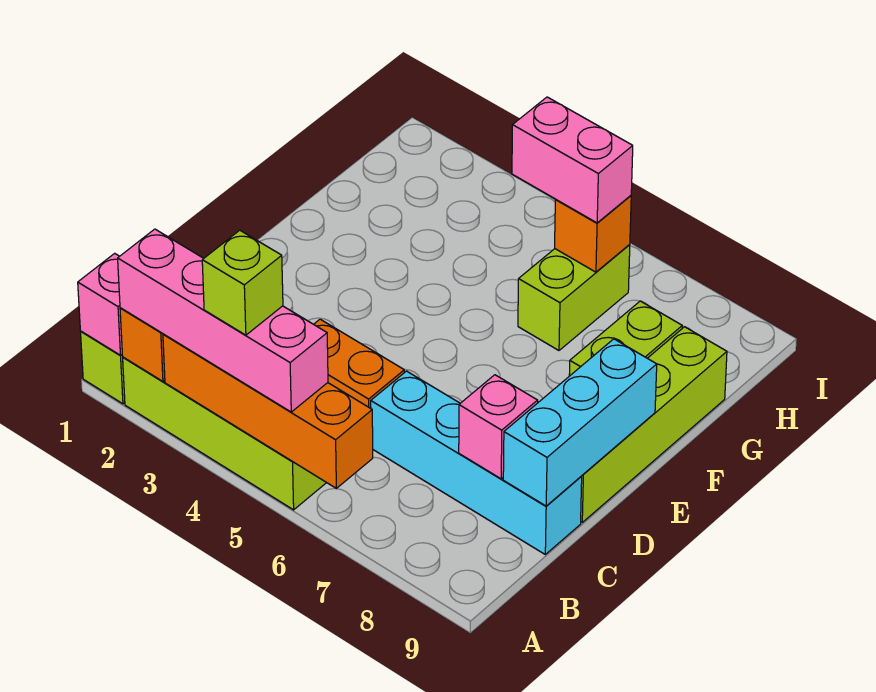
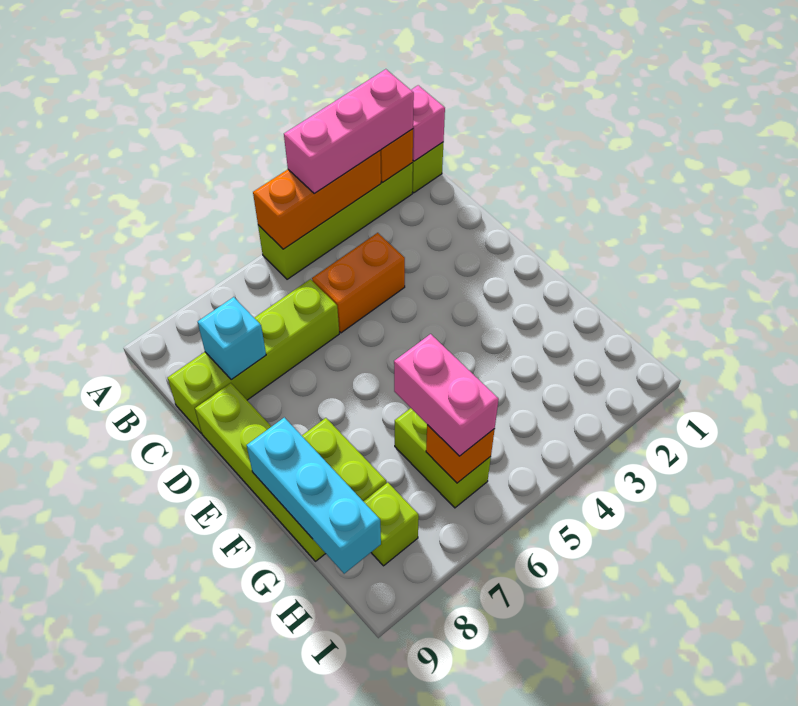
pink brick A2:A5 level 3 -> pink brick A2:A4 level 3
orange brick A3:A6 level 2 -> orange brick A3:A5 level 2
lime brick A4 level 4 -> lime brick H8 level 1
cyan brick C6:C9 level 1 -> lime brick C6:C9 level 1
pink brick C8 level 2 -> cyan brick C8 level 2
cyan brick C9:E9 level 2 -> cyan brick F9:H9 level 2
pink brick H5:H6 level 3 -> pink brick G6:H6 level 3

